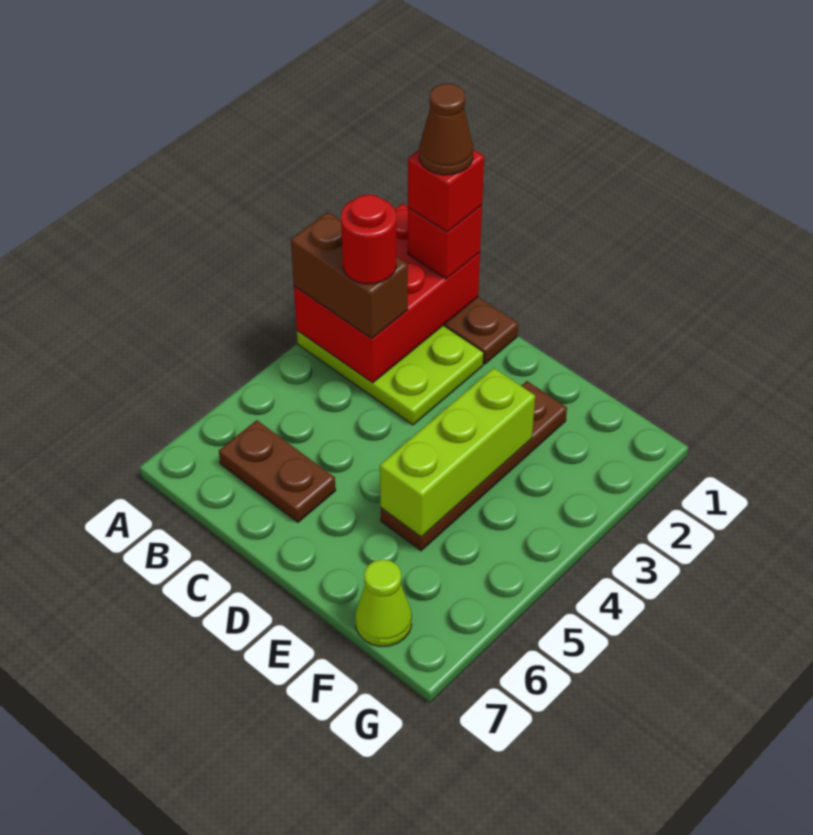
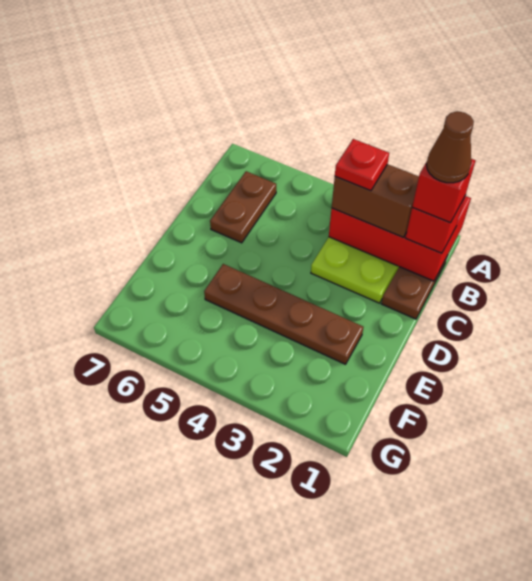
brown brick A3:B3 level 3 -> brown brick B2:B3 level 3
red round brick B3 level 4 -> red plate B3 level 4
lime brick E3:E5 level 2 -> none
lime cone F7 level 1 -> none

